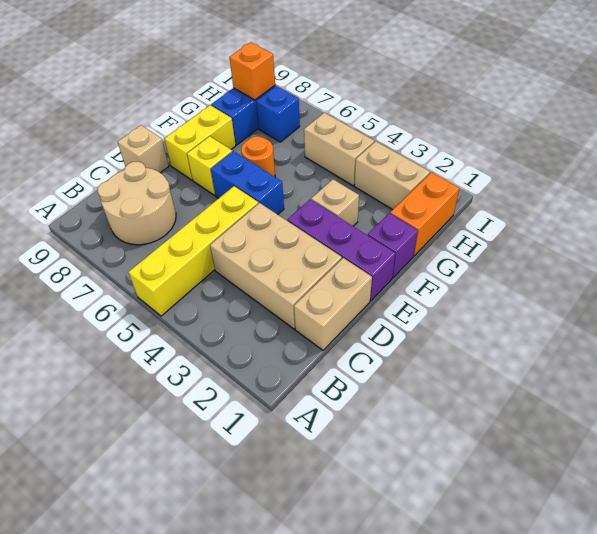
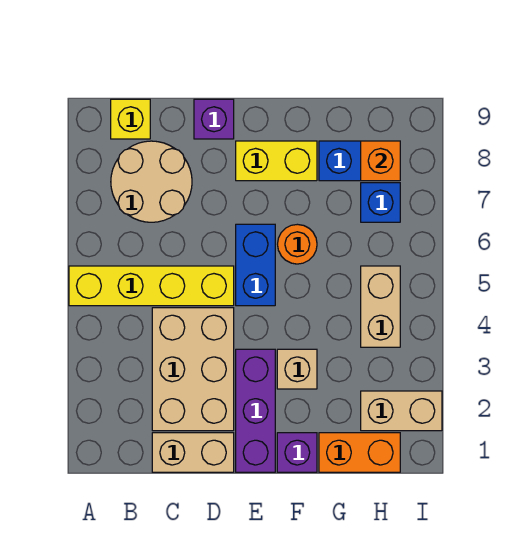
tan brick D9 level 1 -> purple brick D9 level 1
yellow brick E7 level 1 -> yellow brick B9 level 1
tan brick H2:H3 level 1 -> tan brick H2:I2 level 1

